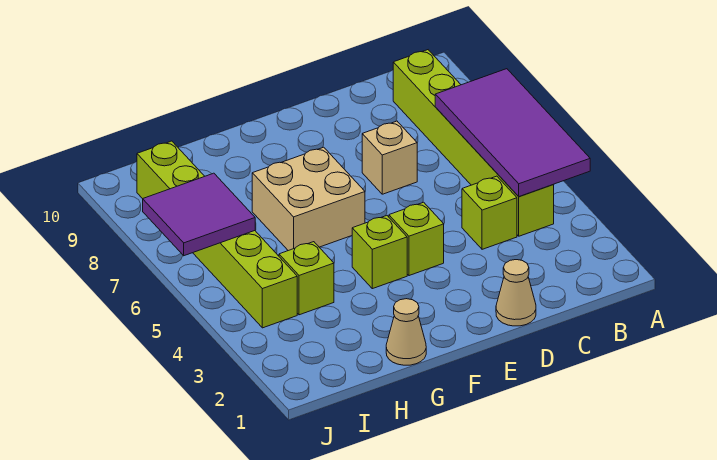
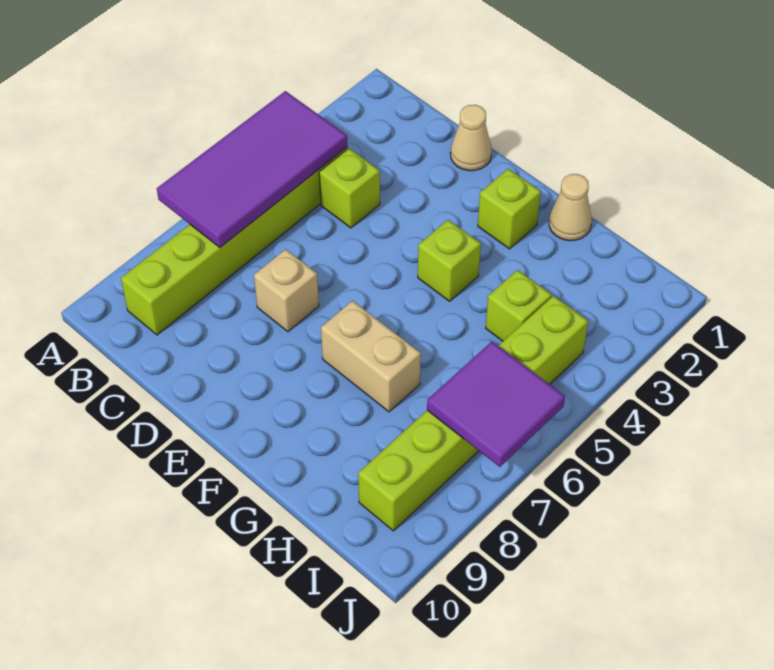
lime brick E4 level 1 -> lime brick F2 level 1
tan brick F6:G7 level 1 -> tan brick F7:G7 level 1

